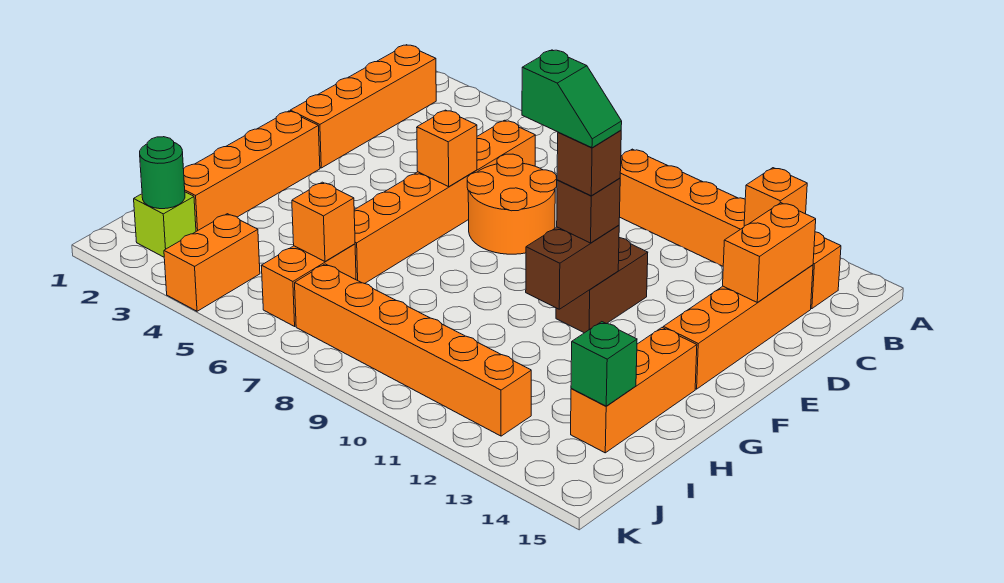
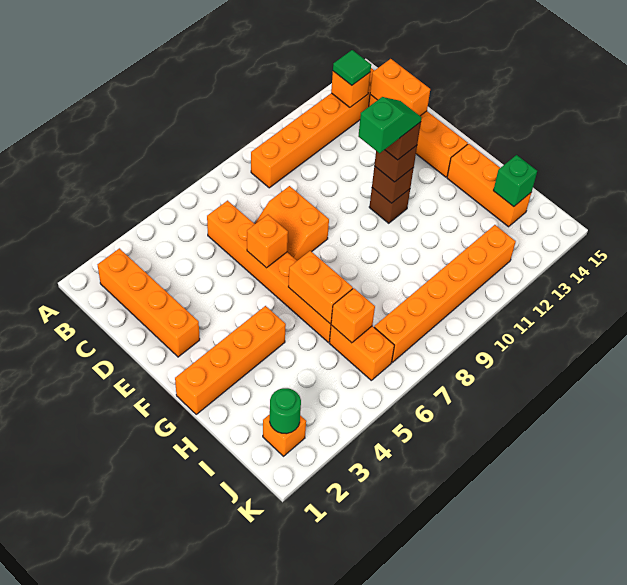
none -> green tile B13 level 3
orange round brick D7:E8 level 1 -> orange slope D7:E8 level 1 top 8
brown brick E11:F11 level 1 -> brown brick F11 level 1
orange brick F2:I2 level 1 -> orange brick G1:G4 level 1
brown brick F11:G11 level 2 -> brown brick F11 level 2
lime brick J2 level 1 -> orange brick J2 level 1
orange brick J4:K4 level 1 -> orange brick G6:H6 level 2

